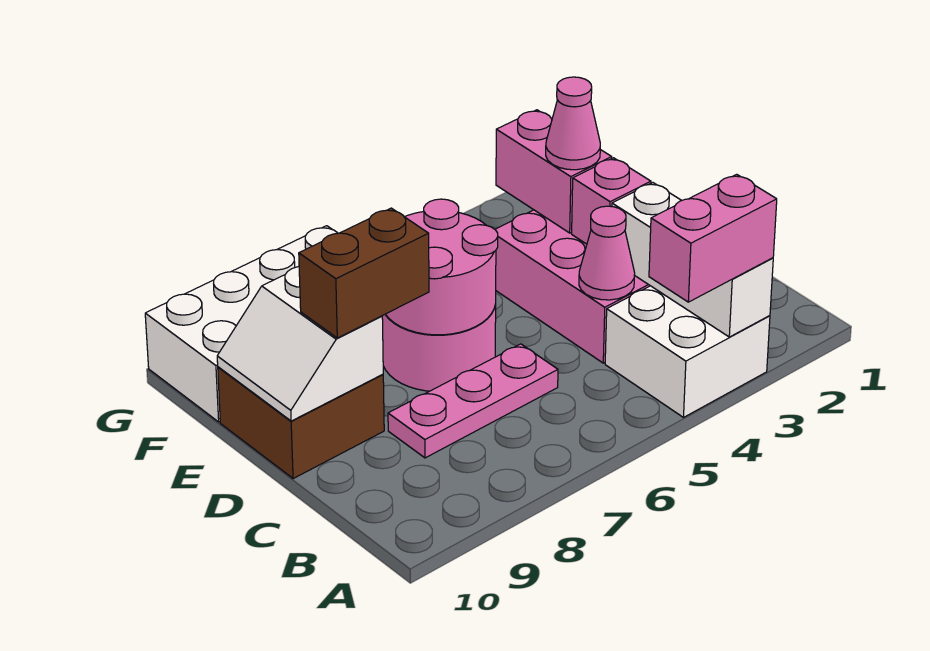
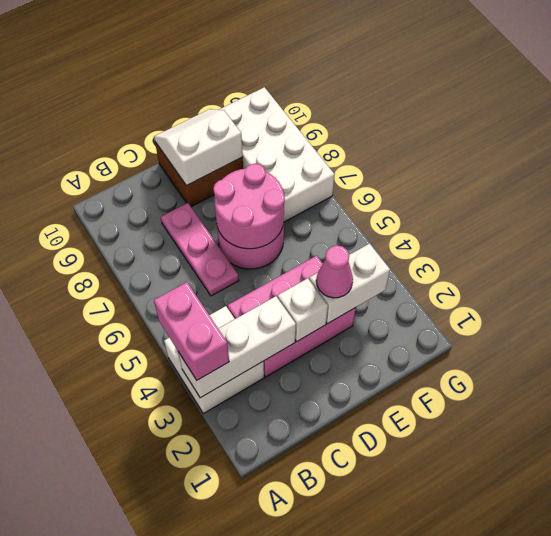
pink cone C4 level 2 -> none
pink brick D3 level 2 -> white brick D3 level 2
brown brick D8:D9 level 3 -> none
pink brick E3:F3 level 2 -> white brick E3:F3 level 2

